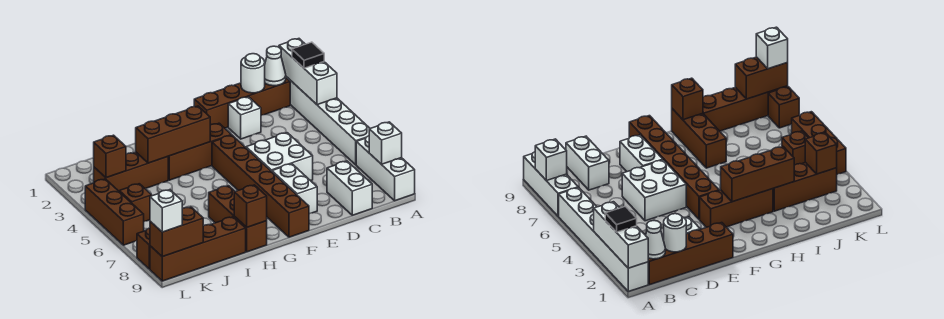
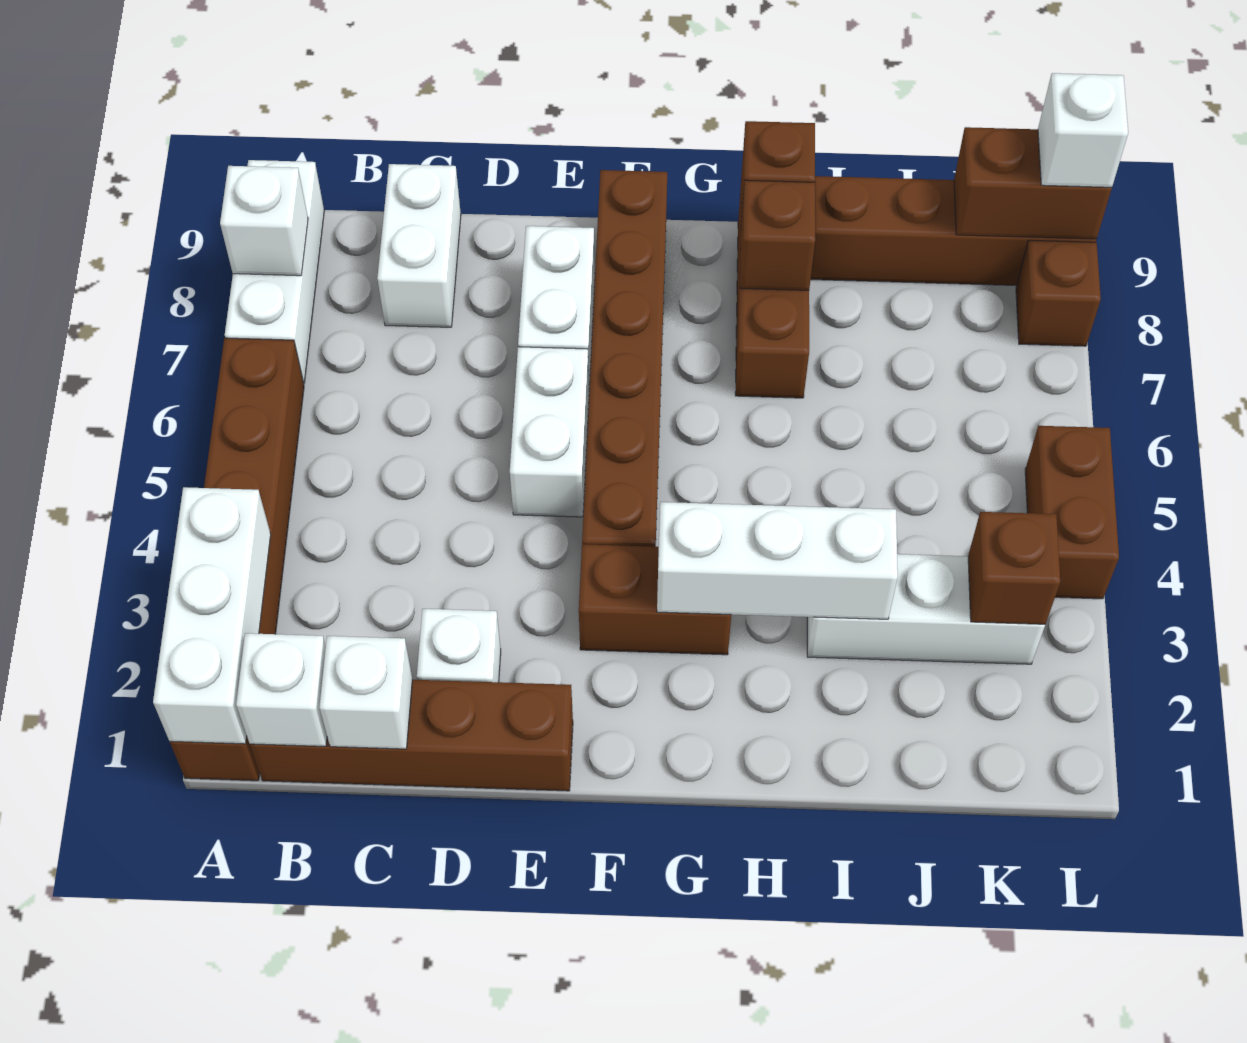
white brick A1:A6 level 1 -> brown brick A1:A6 level 1
black tile A2 level 3 -> none
white cone B1 level 2 -> white brick B1 level 2
white round brick C1 level 2 -> white brick C1 level 2
white brick D5:E6 level 1 -> white brick E5:E6 level 1
brown brick F3:H3 level 1 -> brown brick F3:G3 level 1
brown brick G3:I3 level 2 -> white brick G3:I3 level 2
brown brick I3:K3 level 1 -> white brick I3:K3 level 1
brown brick K5 level 1 -> brown brick H8 level 2
brown brick L4:L6 level 1 -> brown brick L4:L5 level 1

